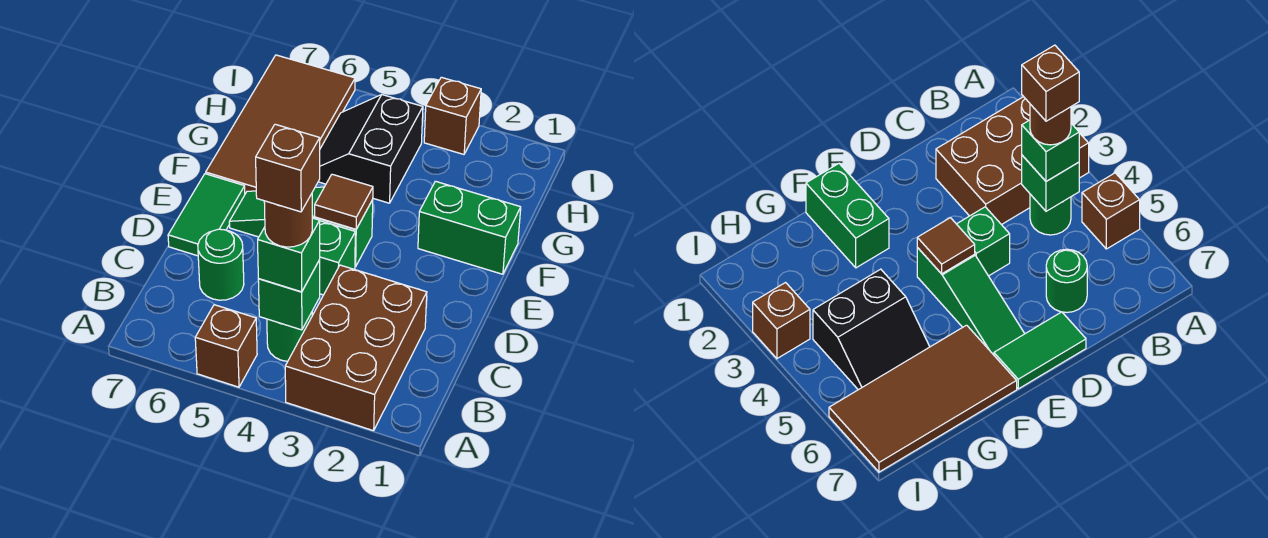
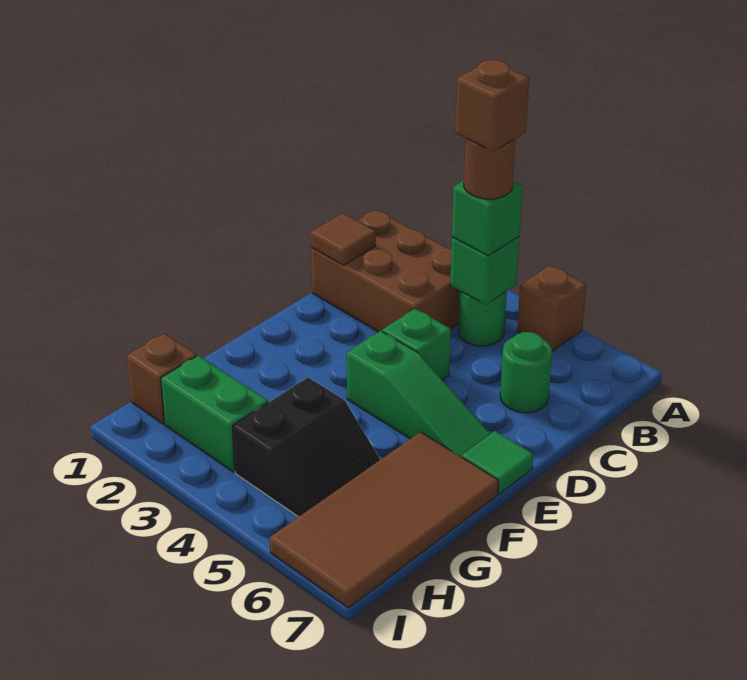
brown brick A2:C3 level 1 -> brown brick B1:C3 level 1
green tile D7:E7 level 1 -> green tile E7 level 1
brown tile E4 level 2 -> brown tile C1 level 2
green brick F1:F2 level 1 -> green brick H2:H3 level 1
brown brick I3 level 1 -> brown brick H1 level 1

